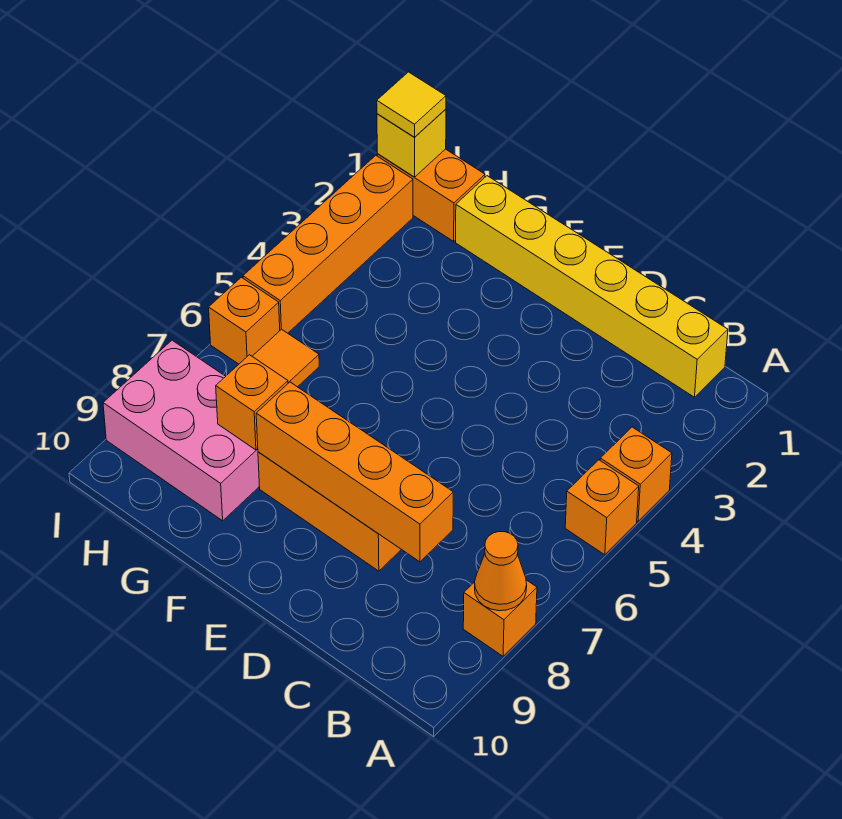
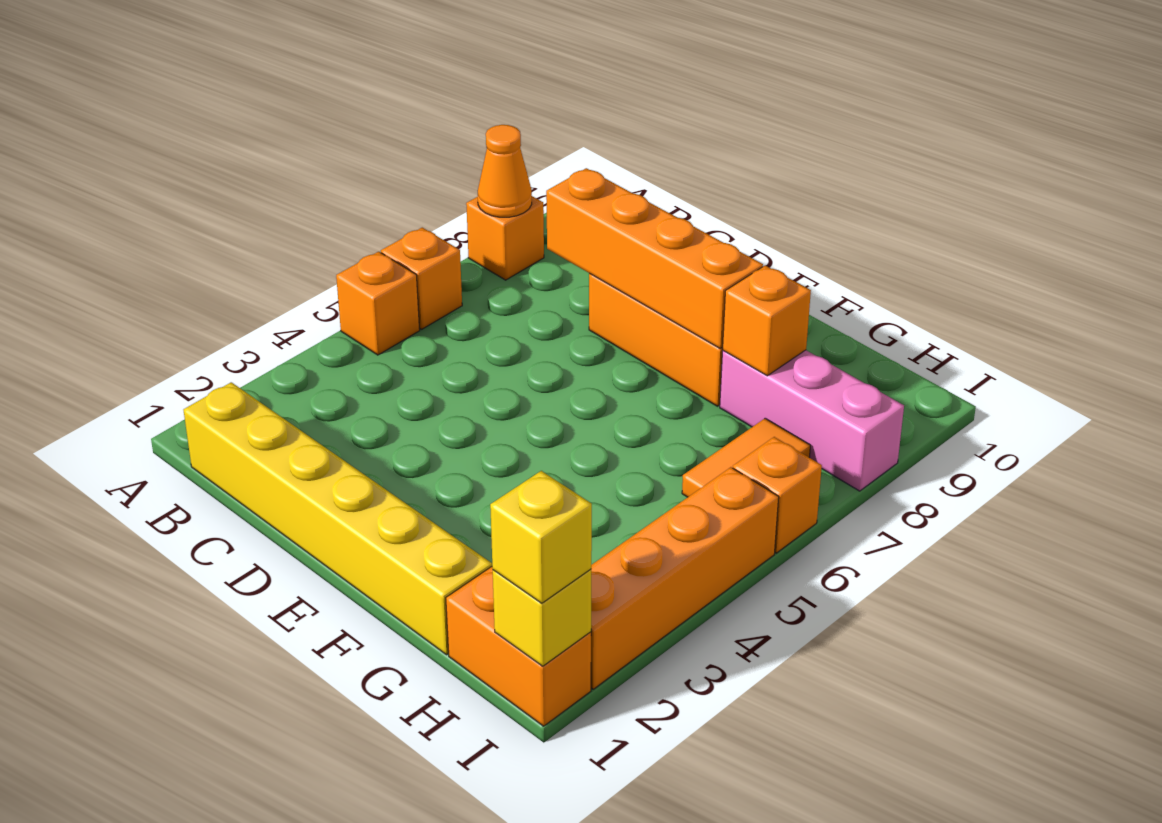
orange brick A4 level 1 -> orange brick A6 level 1
pink brick G8:I9 level 1 -> pink brick G8:I8 level 1
yellow tile I1 level 3 -> yellow brick I1 level 3

